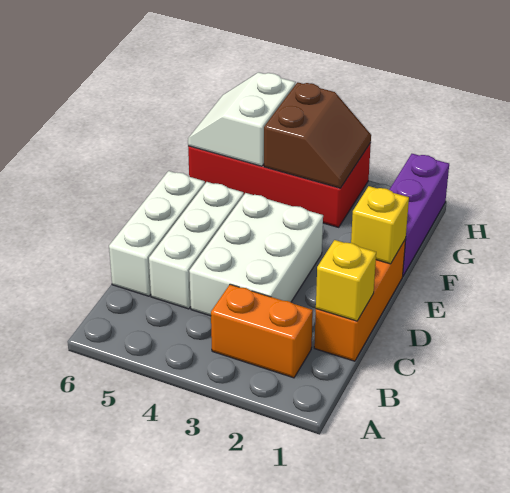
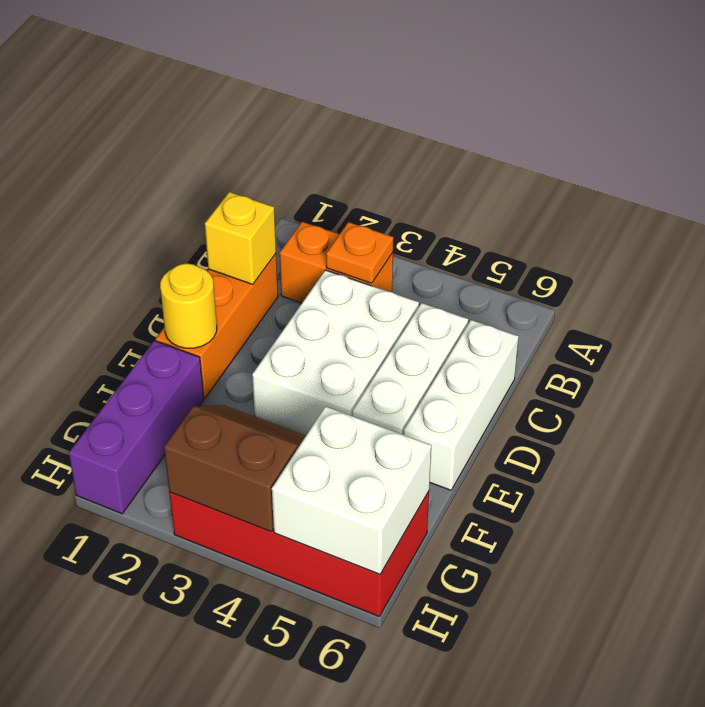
none -> orange plate B3 level 2
yellow brick E1 level 2 -> yellow round brick E1 level 2
brown slope G3:H4 level 2 top 4 -> brown slope G3:H4 level 2 top H
white slope G5:H6 level 2 top 5 -> white brick G5:H6 level 2

